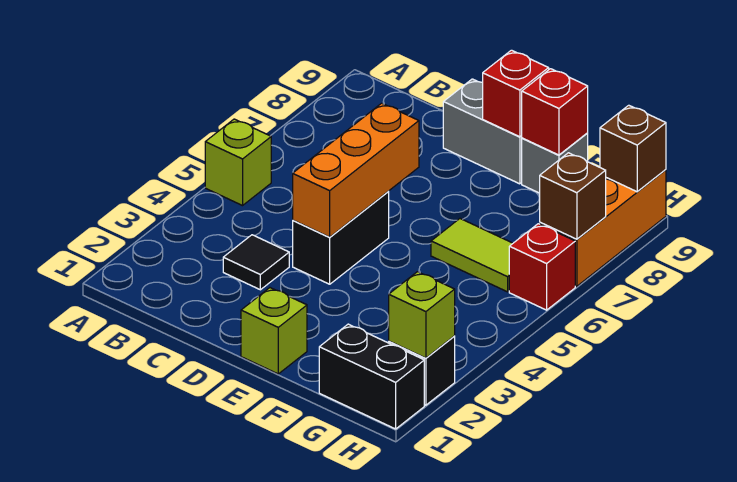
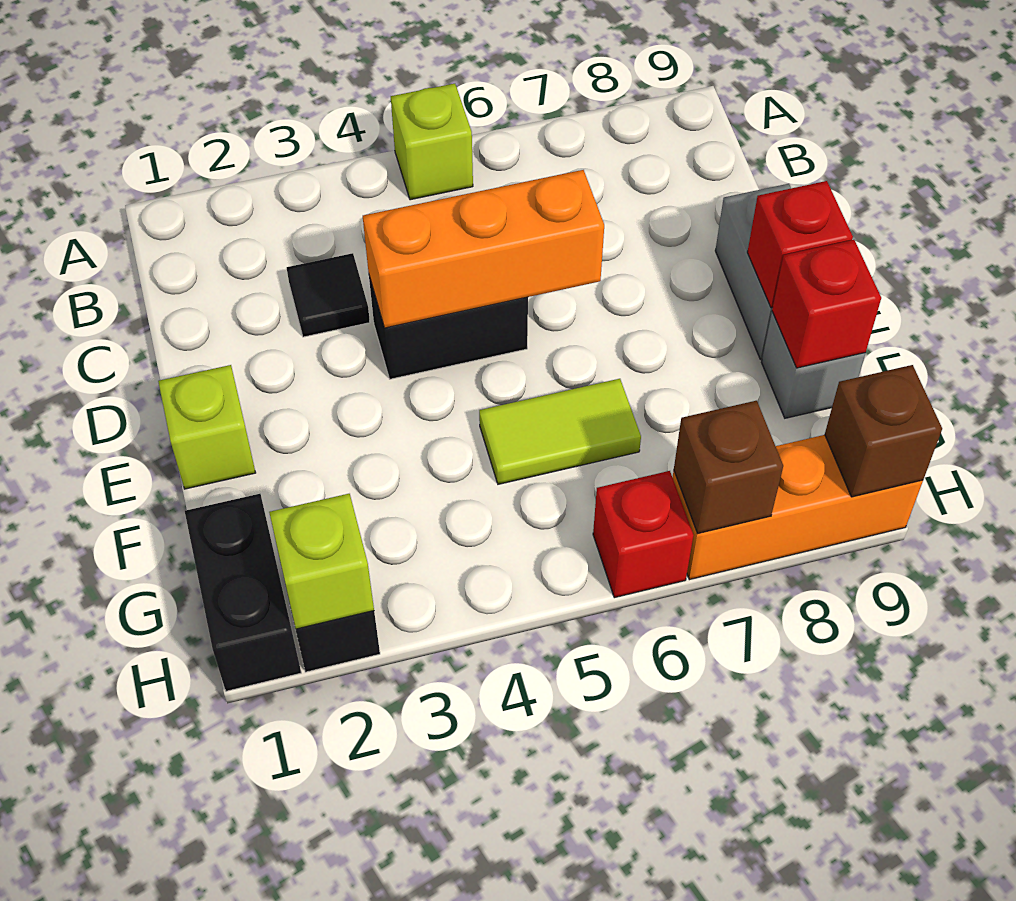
lime tile F6:G6 level 1 -> lime tile F5:F6 level 1

